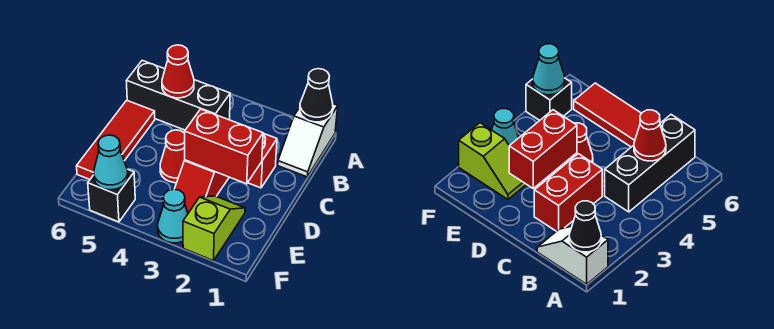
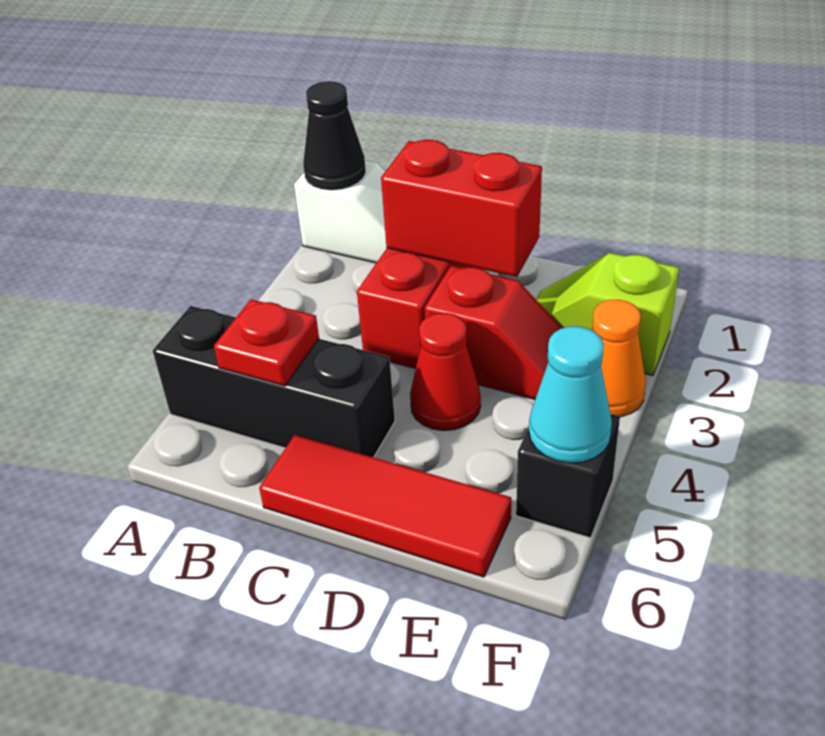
black brick B4:B6 level 1 -> black brick A5:C5 level 1
red cone B5 level 2 -> red plate B5 level 2
red brick D2:D3 level 2 -> red brick C2:D2 level 2
cyan cone F3 level 1 -> orange cone F3 level 1

